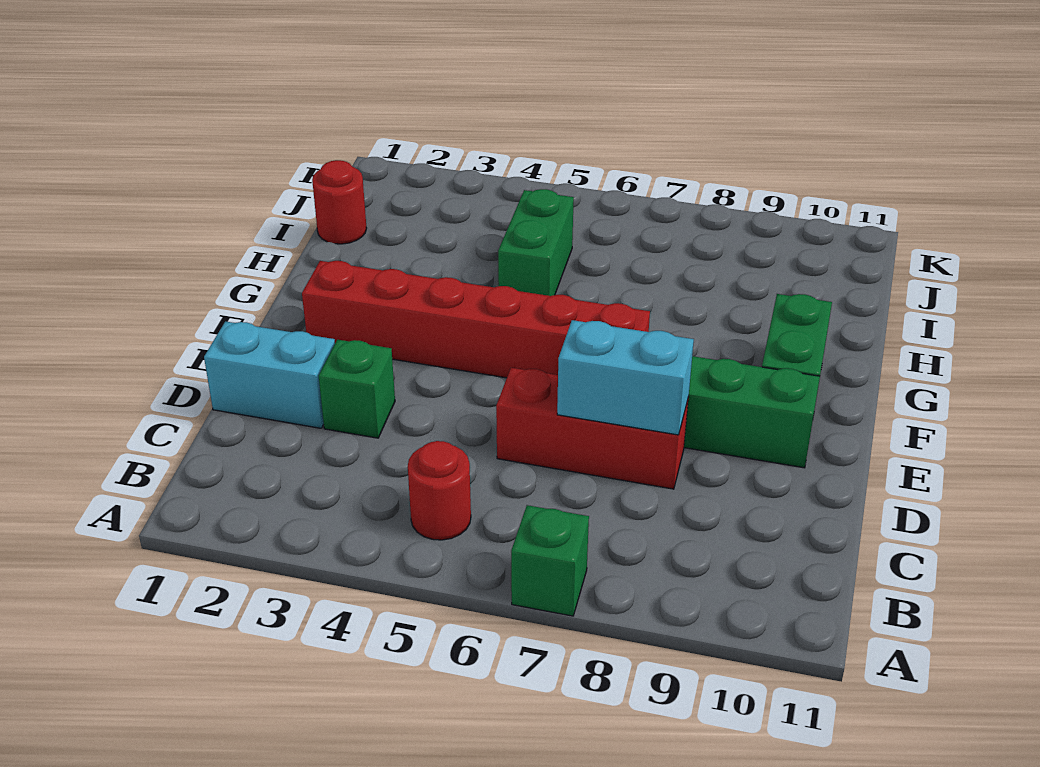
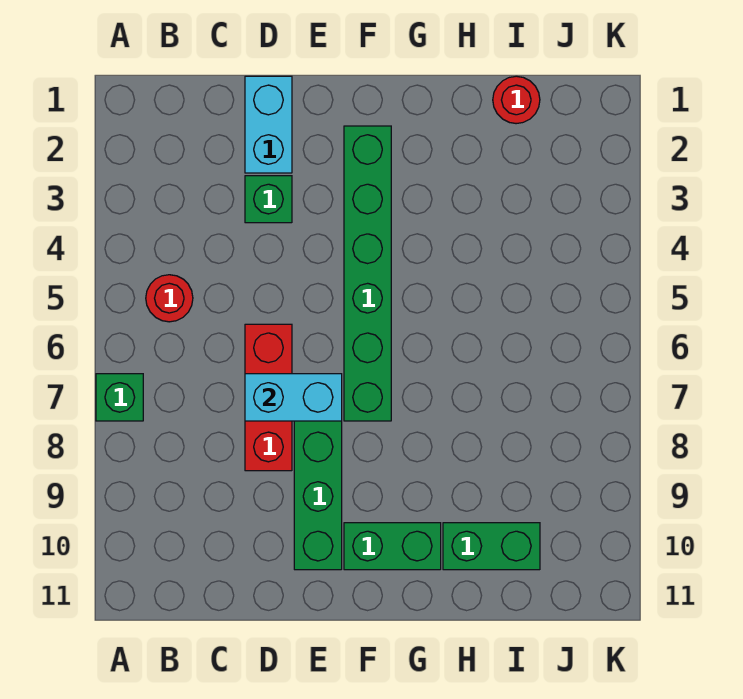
cyan brick D7:D8 level 2 -> cyan brick D7:E7 level 2
red brick F2:F7 level 1 -> green brick F2:F7 level 1
green brick H5:I5 level 1 -> green brick H10:I10 level 1

